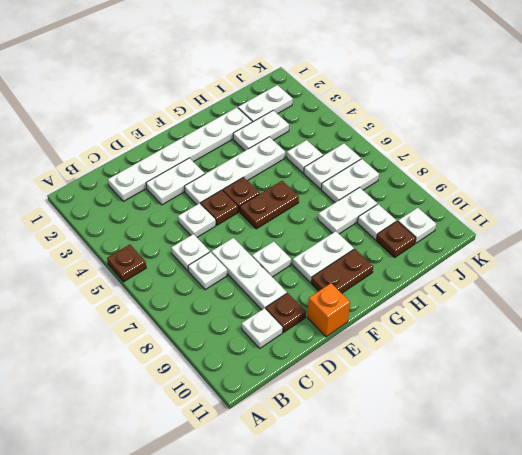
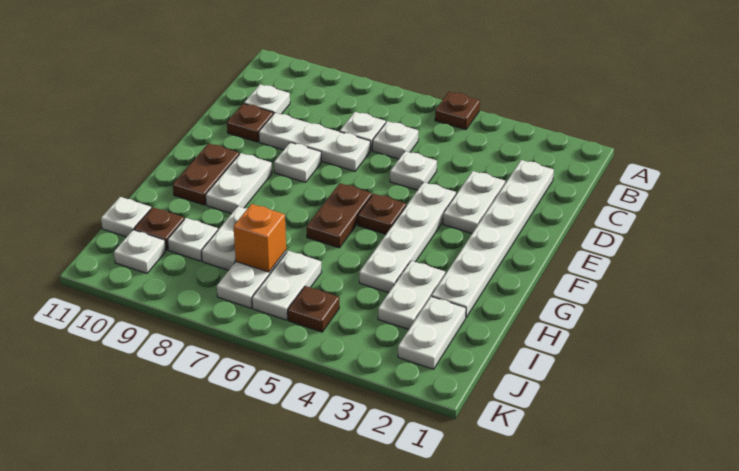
brown plate E5 level 1 -> brown plate J5 level 1
orange brick E11 level 1 -> orange brick I7 level 2
white plate I5 level 1 -> white plate I11 level 1

